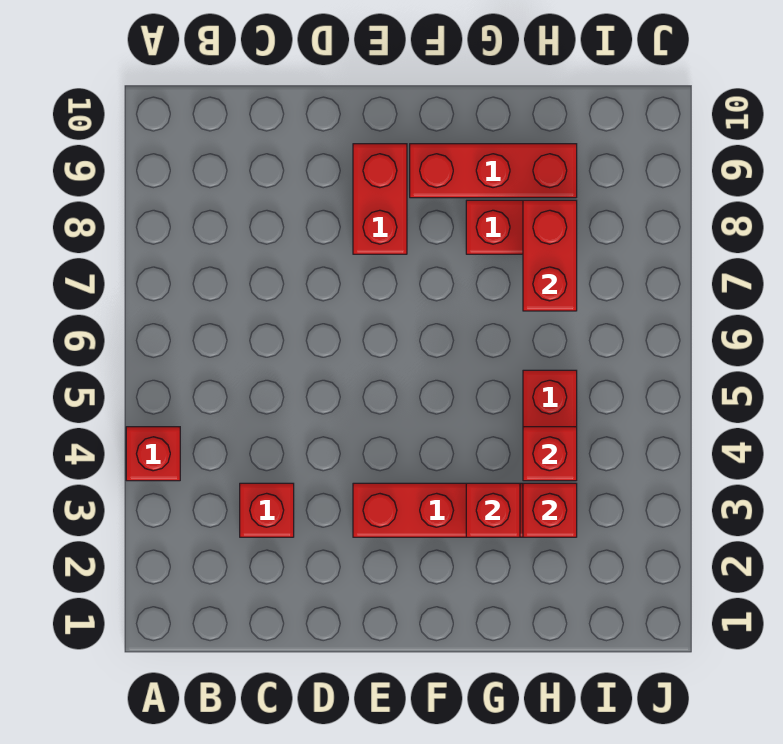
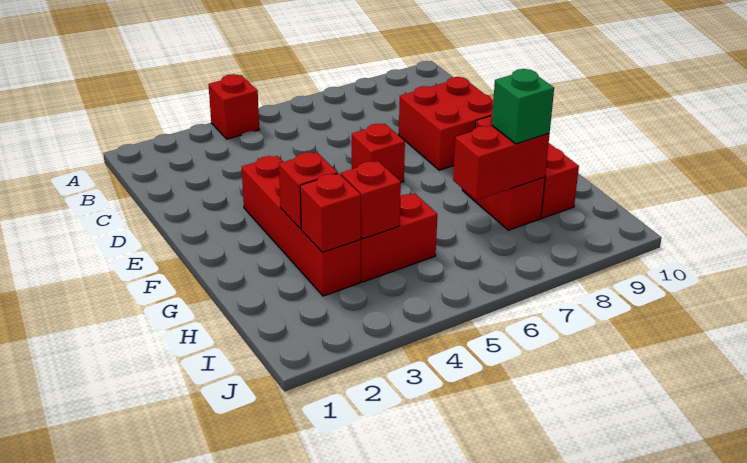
red brick C3 level 1 -> red brick E6 level 1
red brick E8:E9 level 1 -> red brick D8:E9 level 1
none -> green brick H8 level 3

